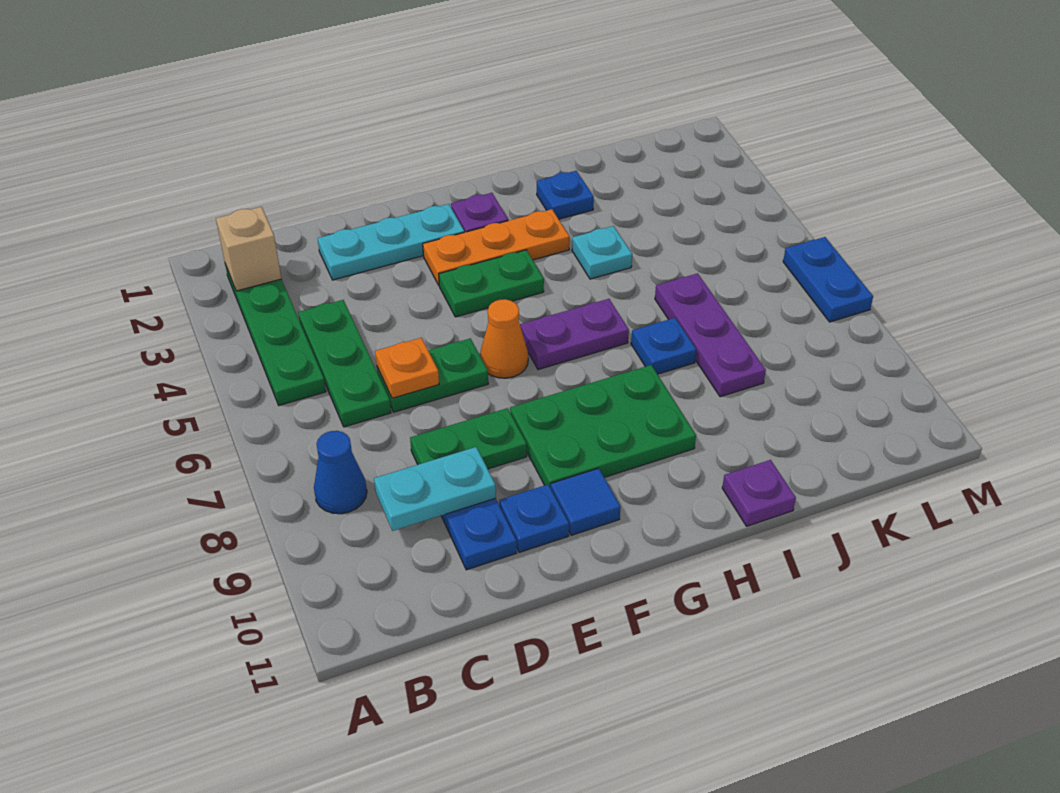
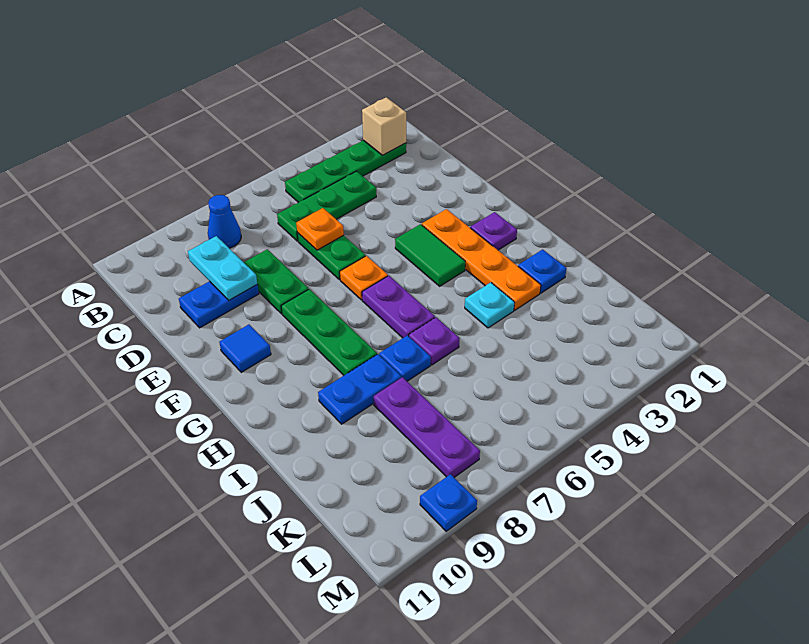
cyan plate D2:F2 level 1 -> none
blue plate E10 level 1 -> blue plate M9 level 1
orange plate F3:H3 level 1 -> orange plate F3:I3 level 1
green plate F4:G4 level 1 -> green tile F4:G4 level 1
orange cone F6 level 1 -> orange plate F6 level 1
green plate F8:H9 level 1 -> green plate F8:H8 level 1
purple plate I11 level 1 -> purple plate I6 level 1
purple plate J6:J8 level 1 -> purple plate J8:L8 level 1
blue plate M6:M7 level 1 -> blue plate I8:I9 level 1

